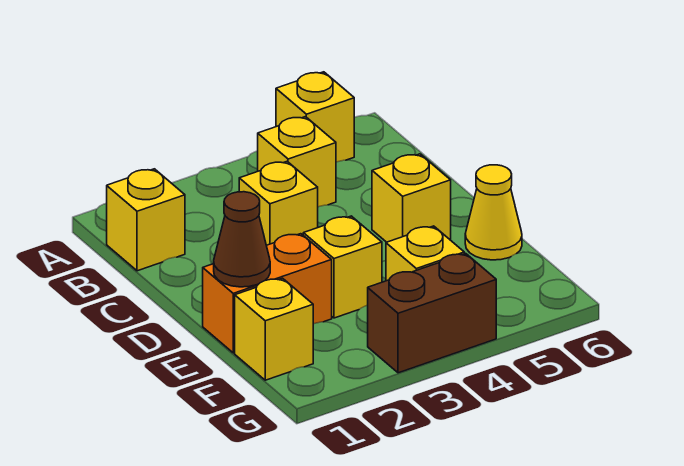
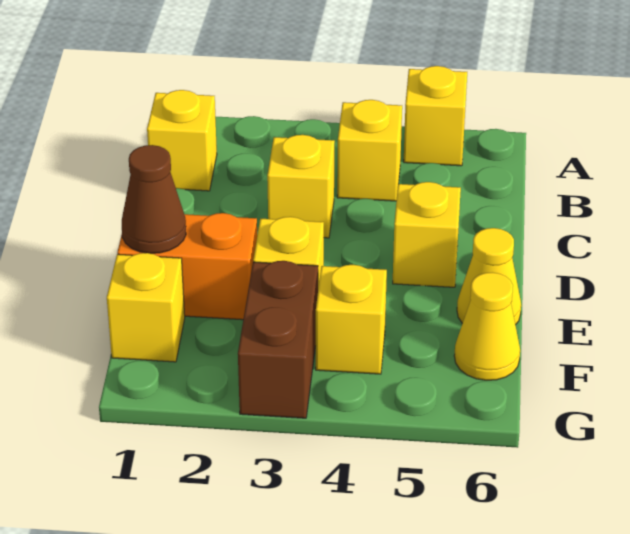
none -> yellow cone F6 level 1
brown brick G3:G4 level 1 -> brown brick F3:G3 level 1

